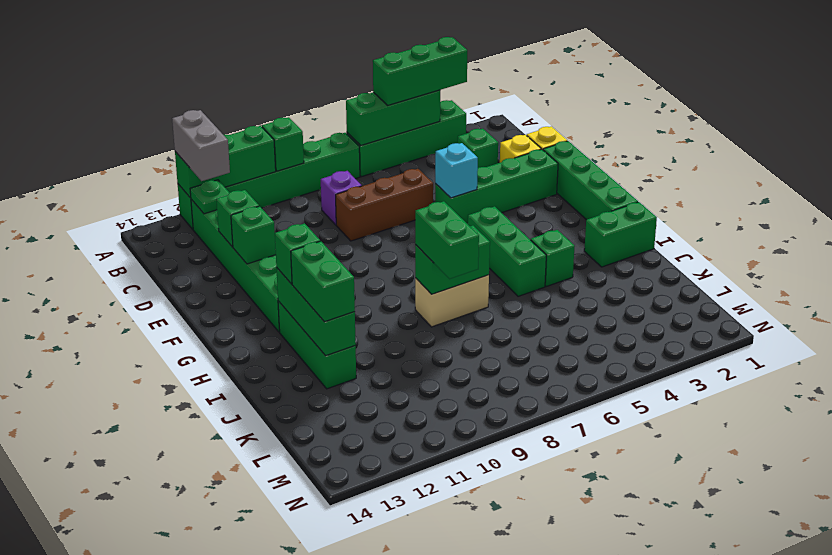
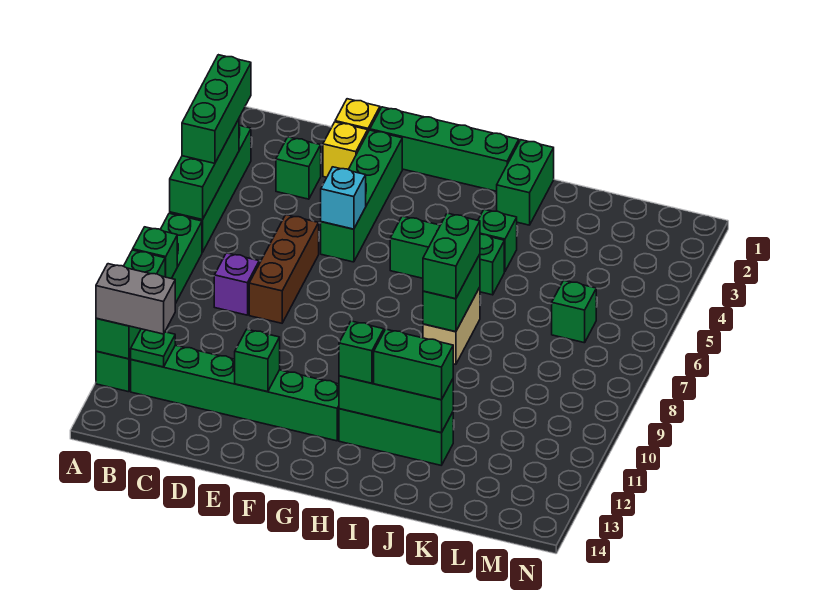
green brick D12 level 2 -> green brick L6 level 1
green brick I8:J8 level 3 -> green brick I7:I8 level 3

